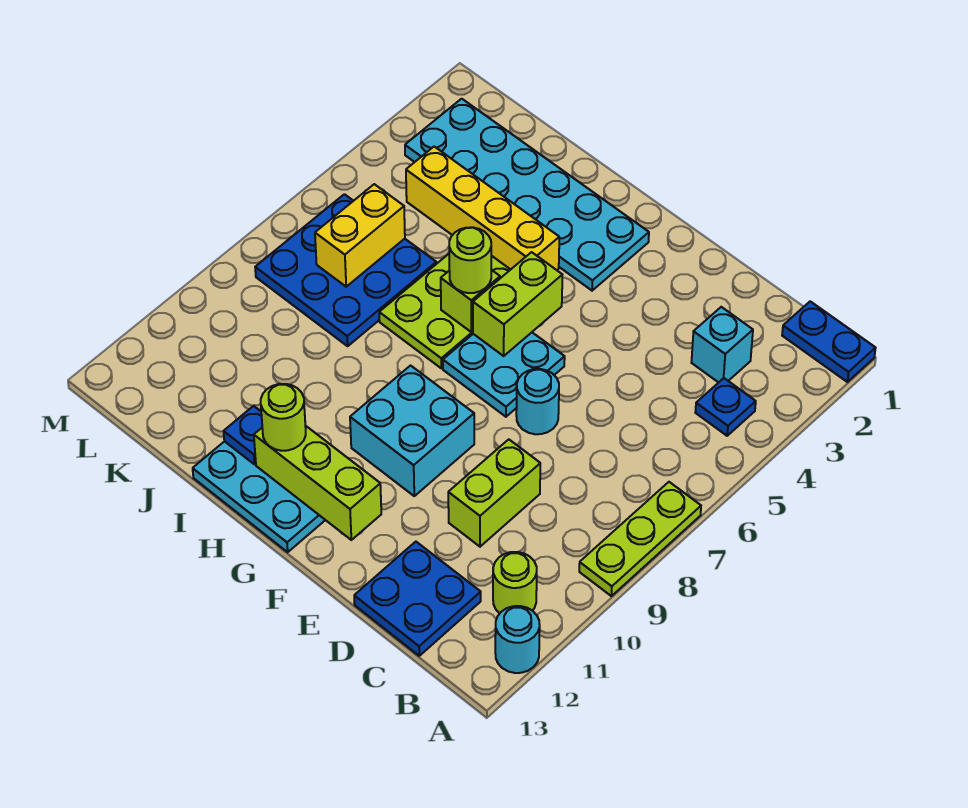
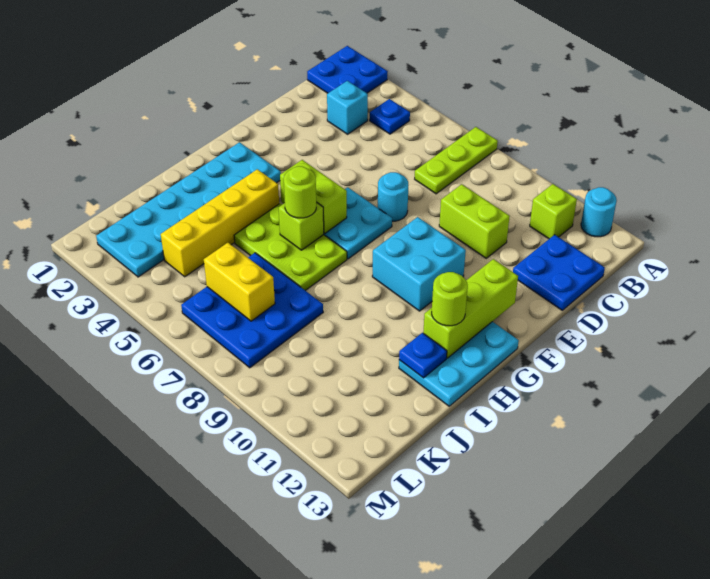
blue plate A1:B1 level 1 -> blue plate A1:B2 level 1
lime plate A7:A9 level 1 -> lime plate A7:C7 level 1
lime round brick B11 level 1 -> lime brick B11 level 1

